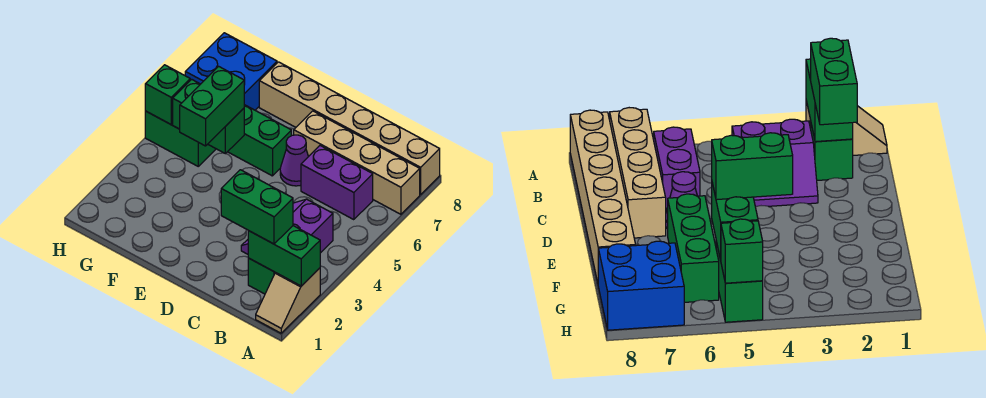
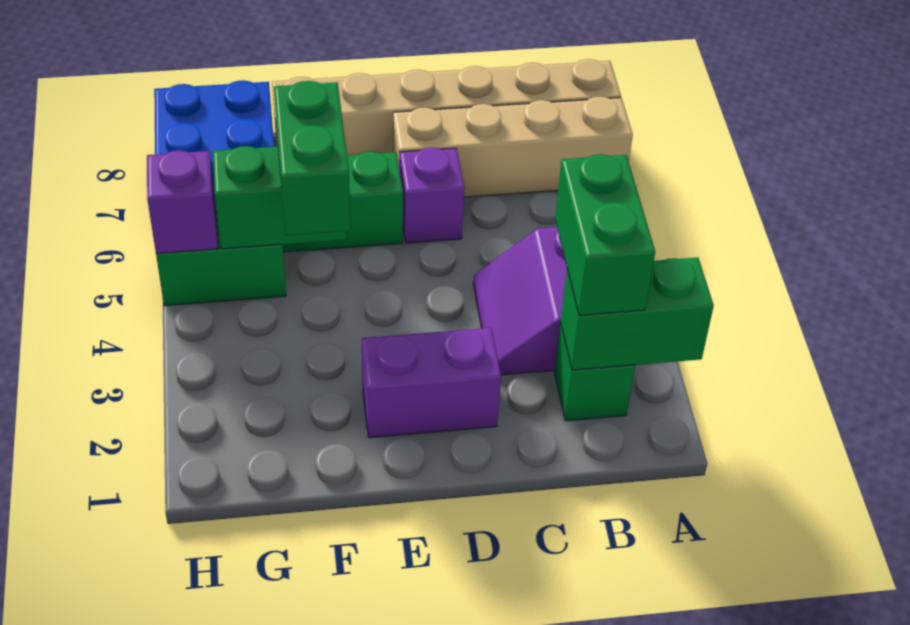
tan slope A1:A2 level 1 top 2 -> none
green brick B2:C2 level 3 -> green brick B2:B3 level 3
purple brick B6:C6 level 1 -> purple brick D2:E2 level 1
purple cone D6 level 1 -> purple brick D6 level 1
green brick H5 level 2 -> purple brick H5 level 2

